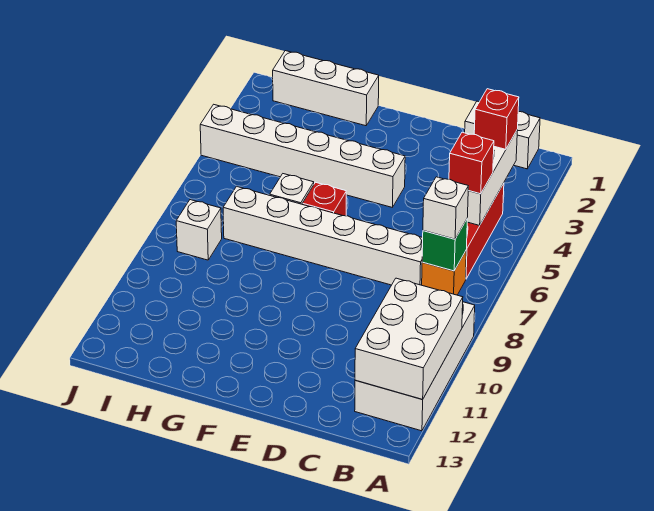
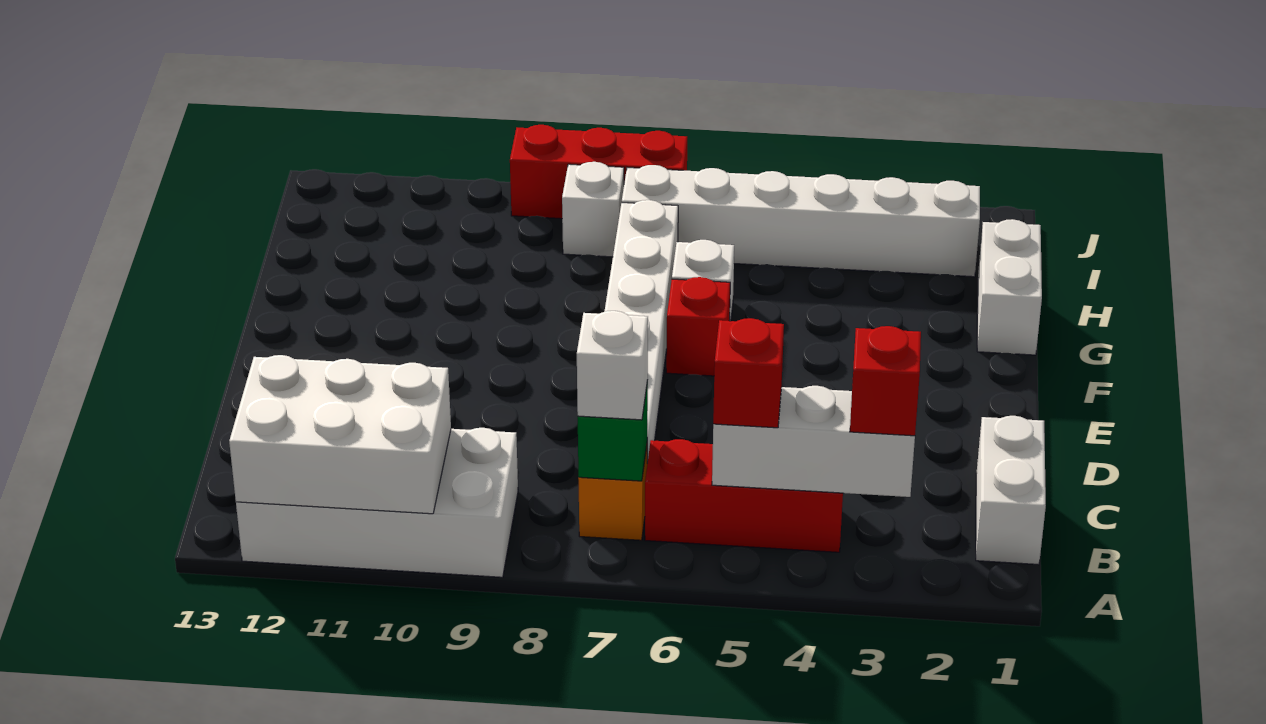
white brick E4:J4 level 1 -> white brick I2:I7 level 1
white brick G1:I1 level 1 -> white brick G1:H1 level 1
none -> red brick J7:J9 level 1

